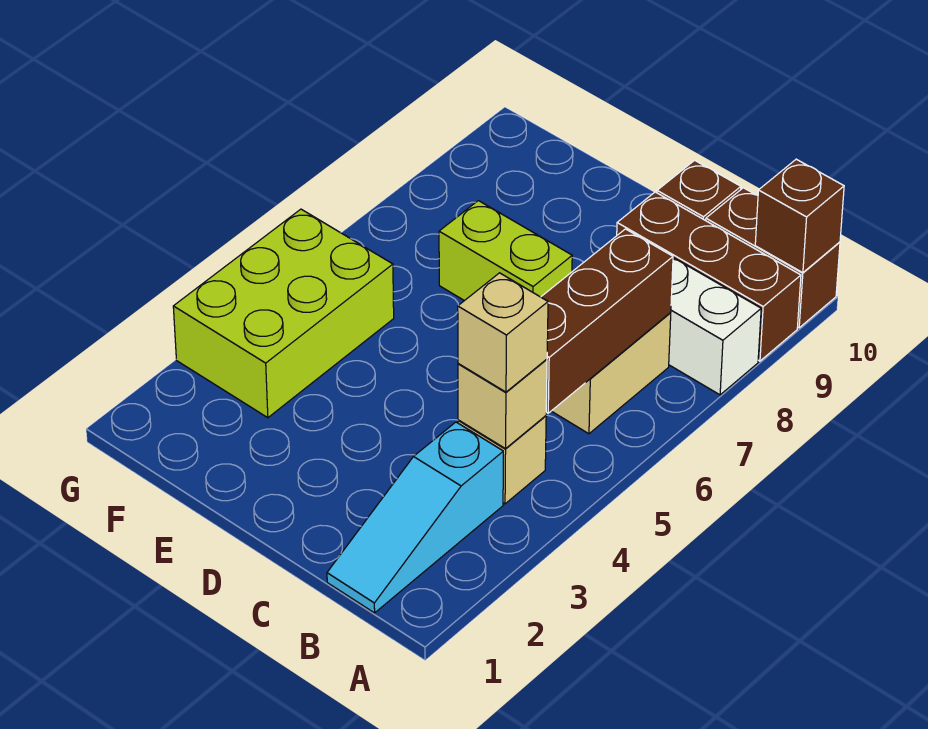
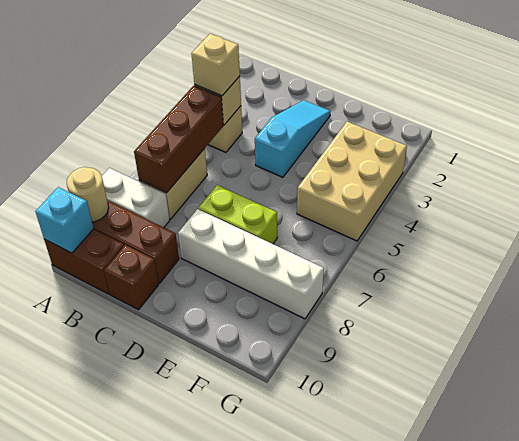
none -> tan round brick A9 level 2
brown brick A10 level 2 -> cyan brick A10 level 2
cyan slope B1:B3 level 1 top 3 -> cyan slope D2:D4 level 1 top 4
none -> white brick D8:G8 level 1
lime brick F3:G5 level 1 -> tan brick F3:G5 level 1

